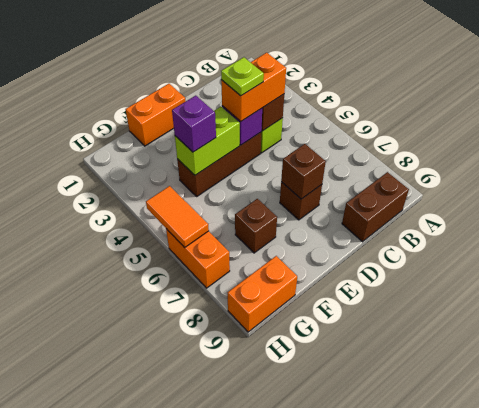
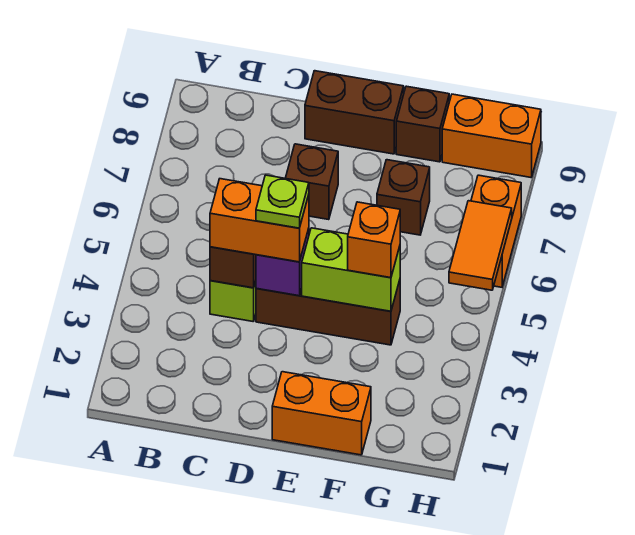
brown brick B9:C9 level 1 -> brown brick D9:E9 level 1
brown brick D7 level 2 -> brown brick F9 level 1
purple brick F4 level 3 -> orange brick F4 level 3

